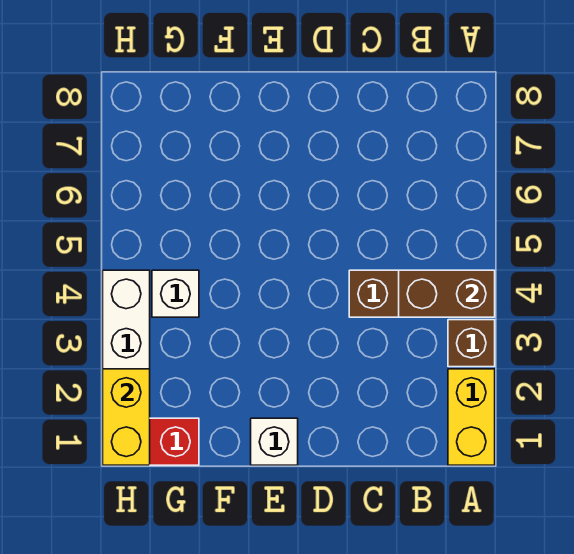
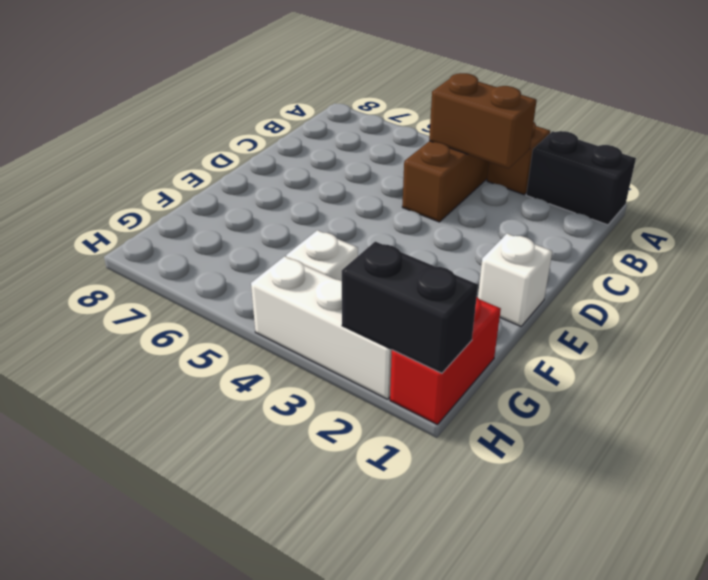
yellow brick A1:A2 level 1 -> black brick A1:A2 level 1
brown brick A4:B4 level 2 -> brown brick B3:B4 level 2
yellow brick H1:H2 level 2 -> black brick H1:H2 level 2

